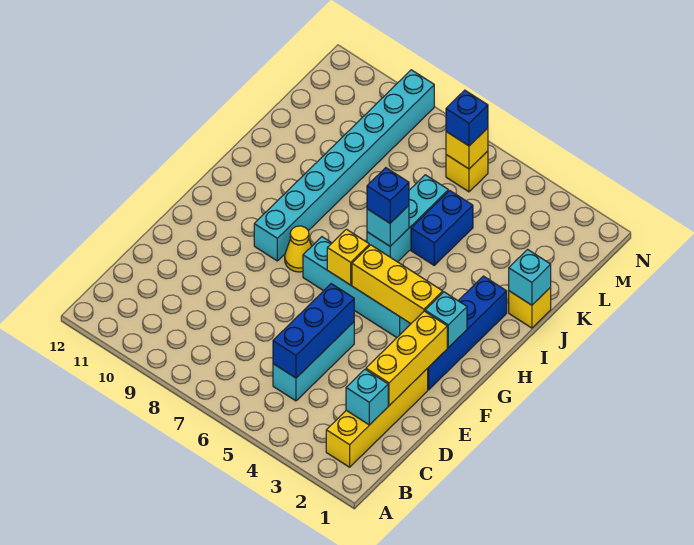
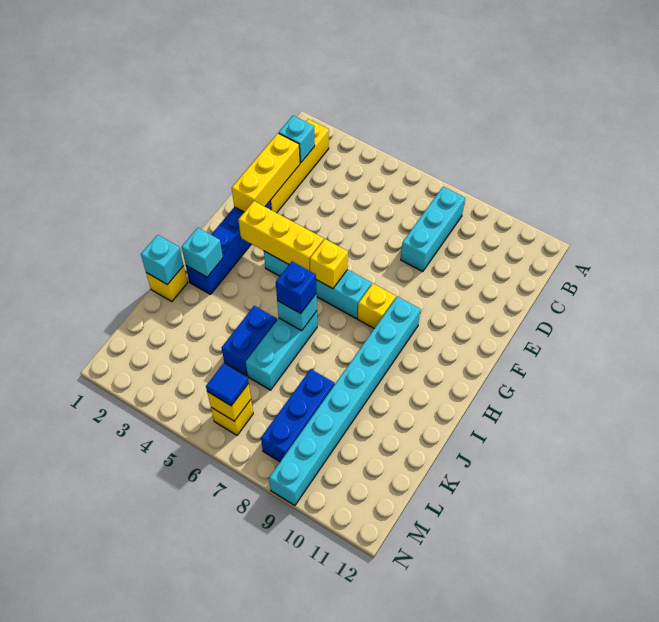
cyan brick C5:E5 level 1 -> cyan brick B8:D8 level 1
blue brick C5:E5 level 2 -> blue brick K8:M8 level 1
cyan brick G2 level 2 -> cyan brick I2 level 2
yellow cone G8 level 1 -> yellow brick G8 level 1
blue brick M6 level 3 -> blue tile M6 level 3

